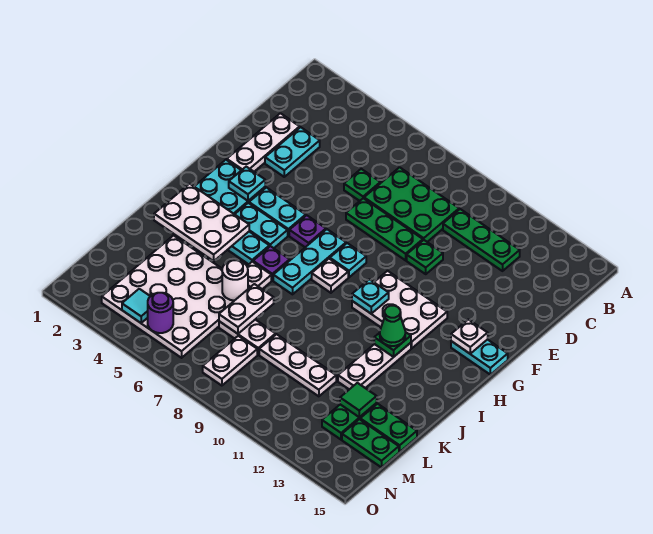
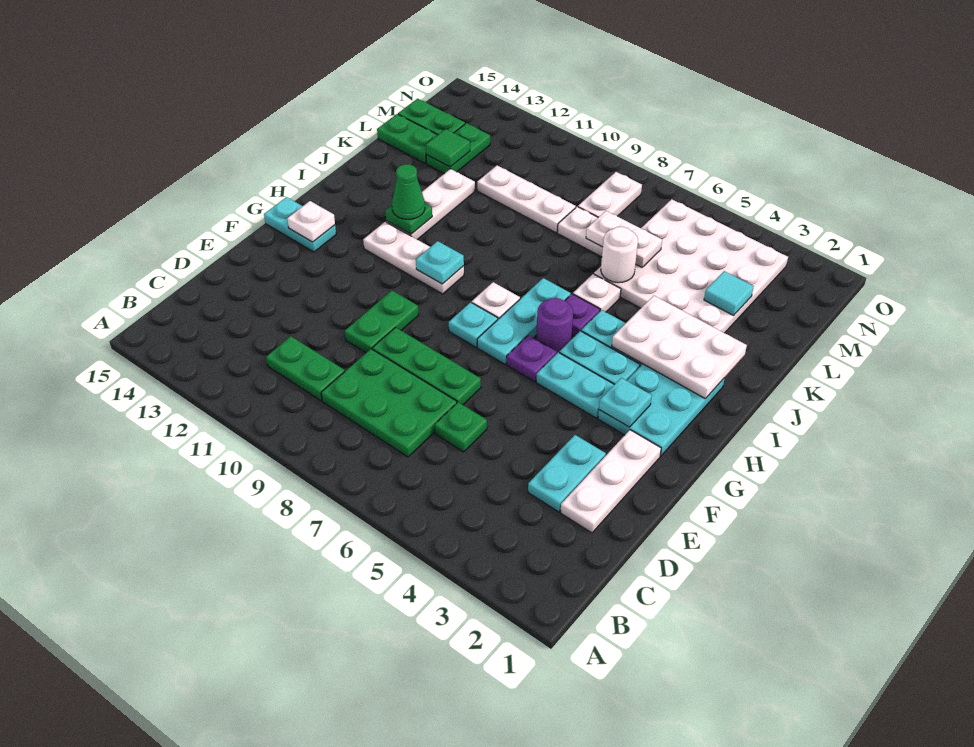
green plate C10:C12 level 1 -> green plate C10:C11 level 1
green plate E10 level 1 -> green plate E10:F10 level 1
white plate G10:H12 level 1 -> white plate H10:H12 level 1
white plate K7:L7 level 2 -> white plate L6:L7 level 2
cyan tile N4 level 2 -> cyan tile L3 level 2
purple round brick N5 level 2 -> purple round brick H6 level 1

